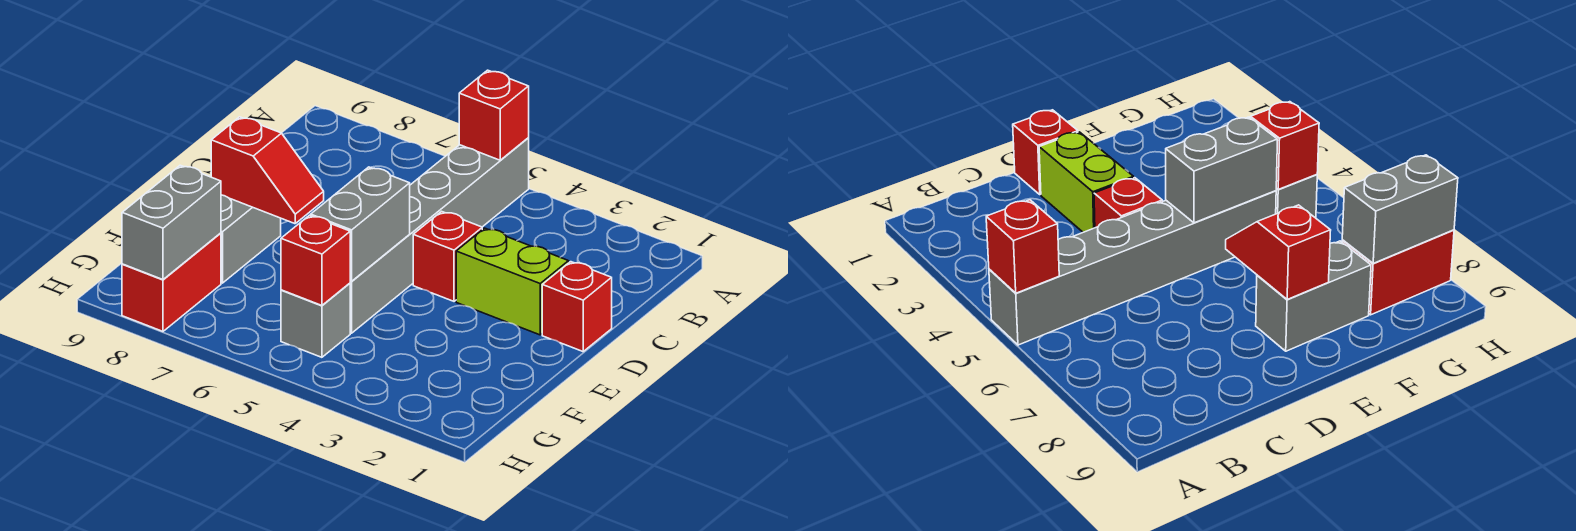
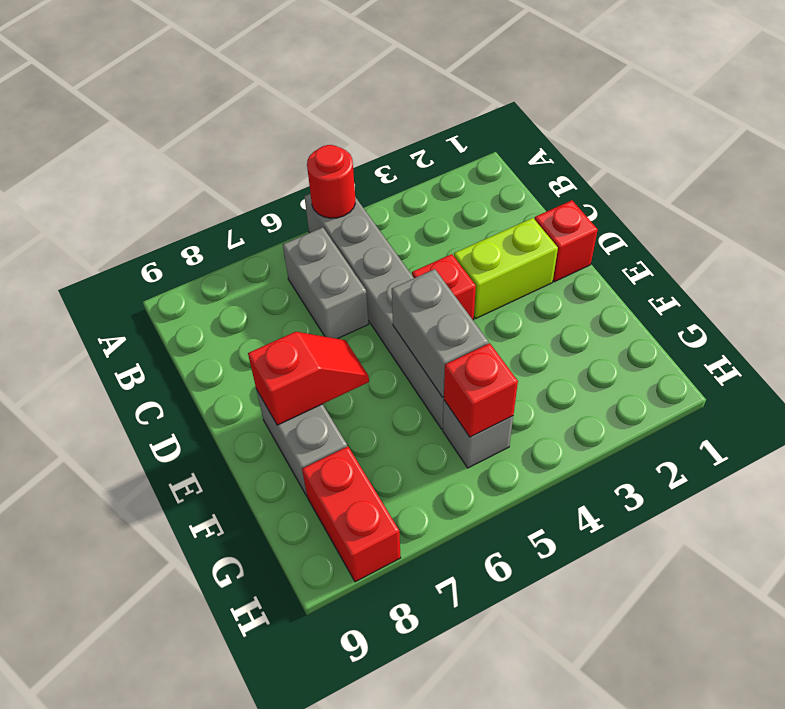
red brick A5 level 2 -> red round brick A5 level 2
grey brick G8:H8 level 2 -> grey brick B6:C6 level 1

